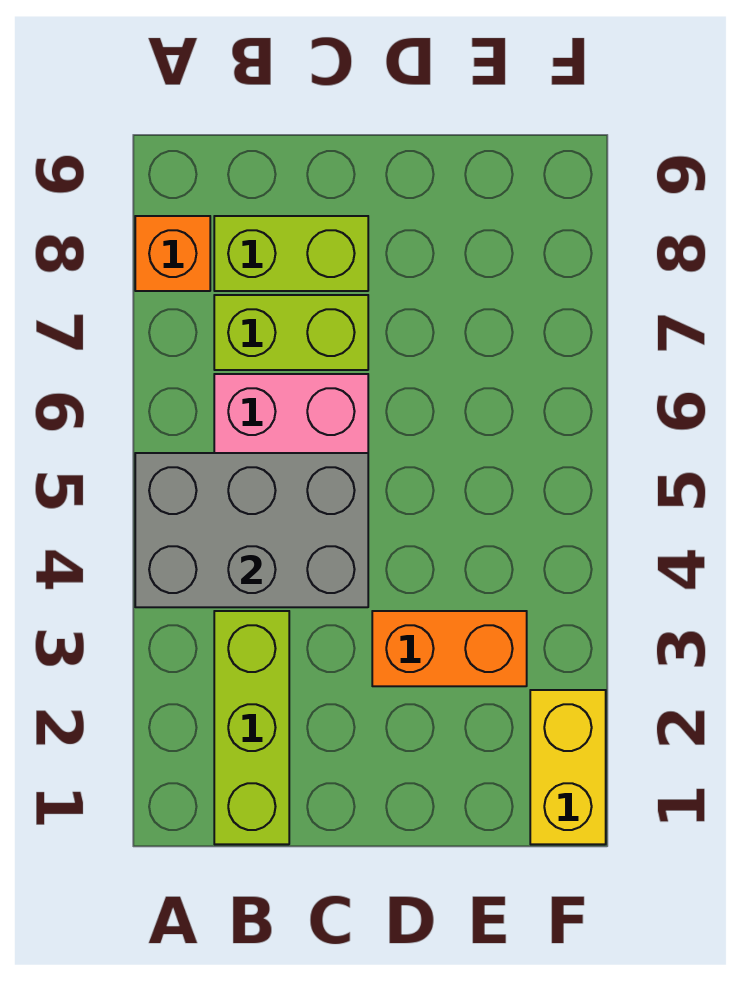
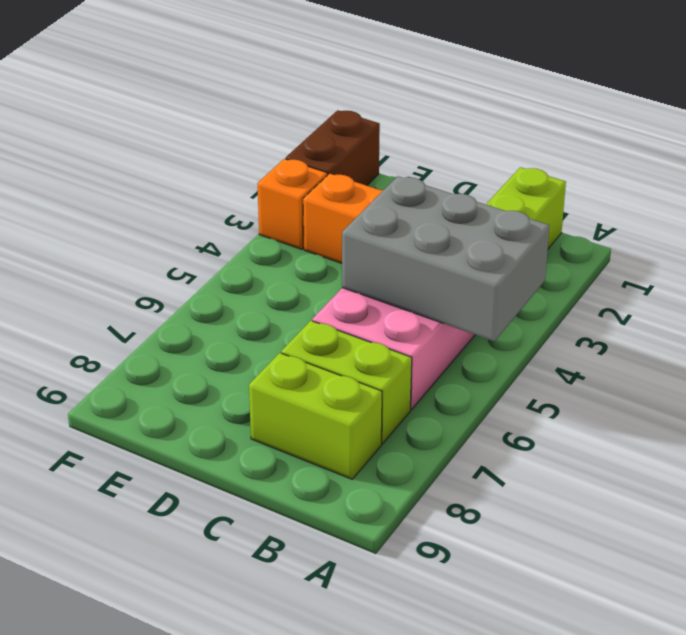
orange brick A8 level 1 -> orange brick F3 level 1
yellow brick F1:F2 level 1 -> brown brick F1:F2 level 1

